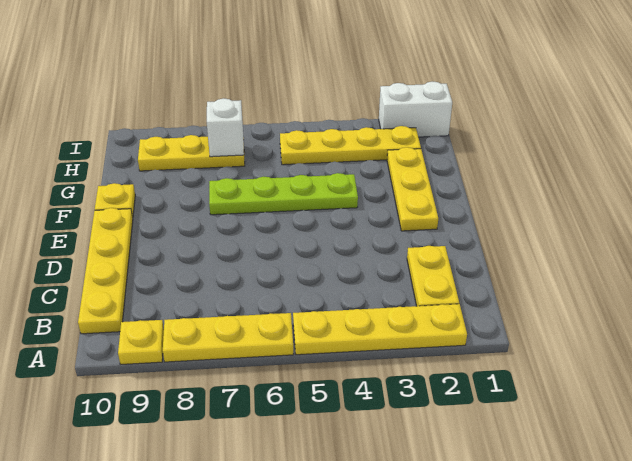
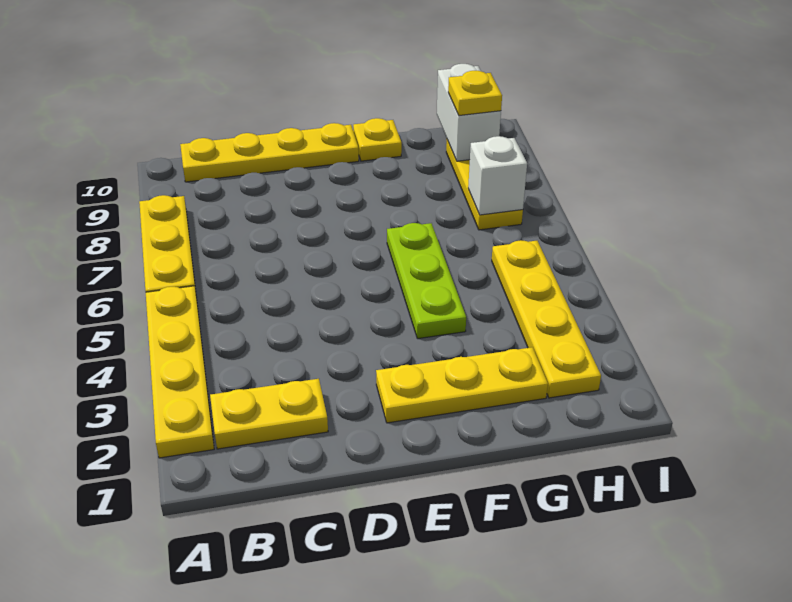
yellow plate A9 level 1 -> yellow plate H9 level 3
lime plate F4:F7 level 1 -> lime plate F4:F6 level 1
white brick I1:I2 level 1 -> white brick H9:H10 level 2

